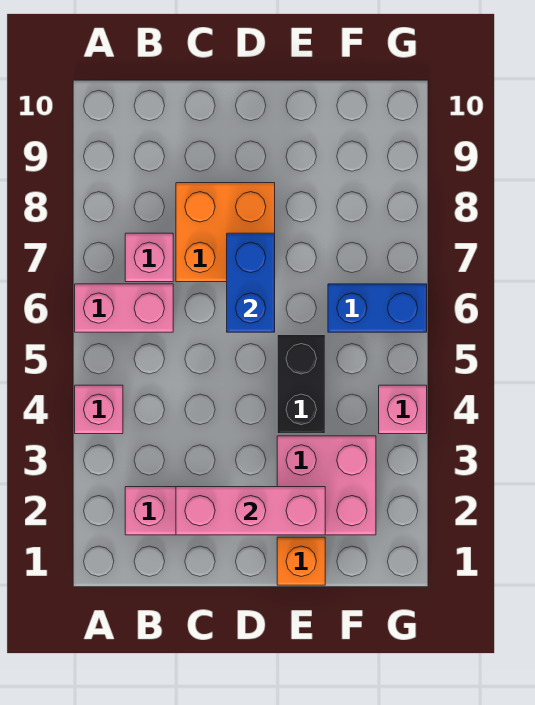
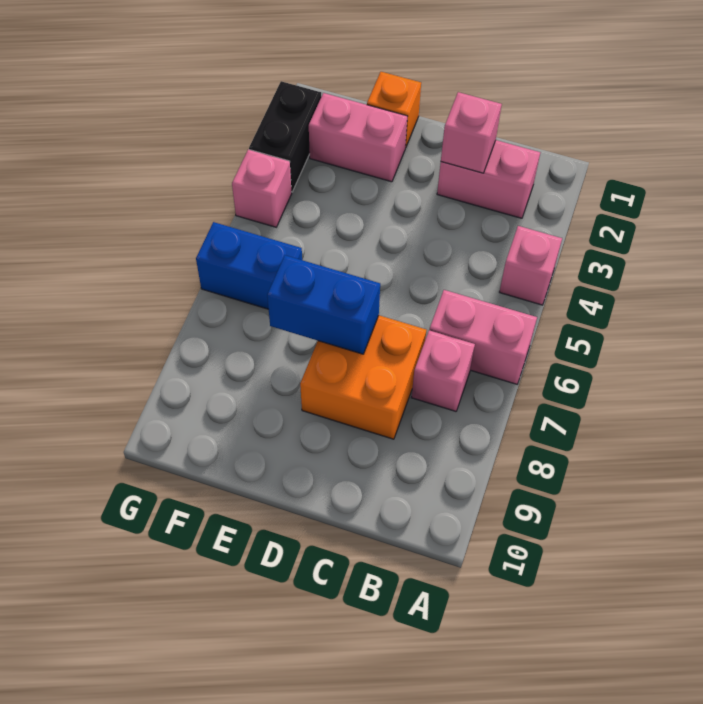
pink brick C2:E2 level 2 -> pink brick C2 level 2
blue brick D6:D7 level 2 -> blue brick D7:E7 level 2
pink brick E2:F3 level 1 -> pink brick E2:F2 level 1
black brick E4:E5 level 1 -> black brick G2:G3 level 1

